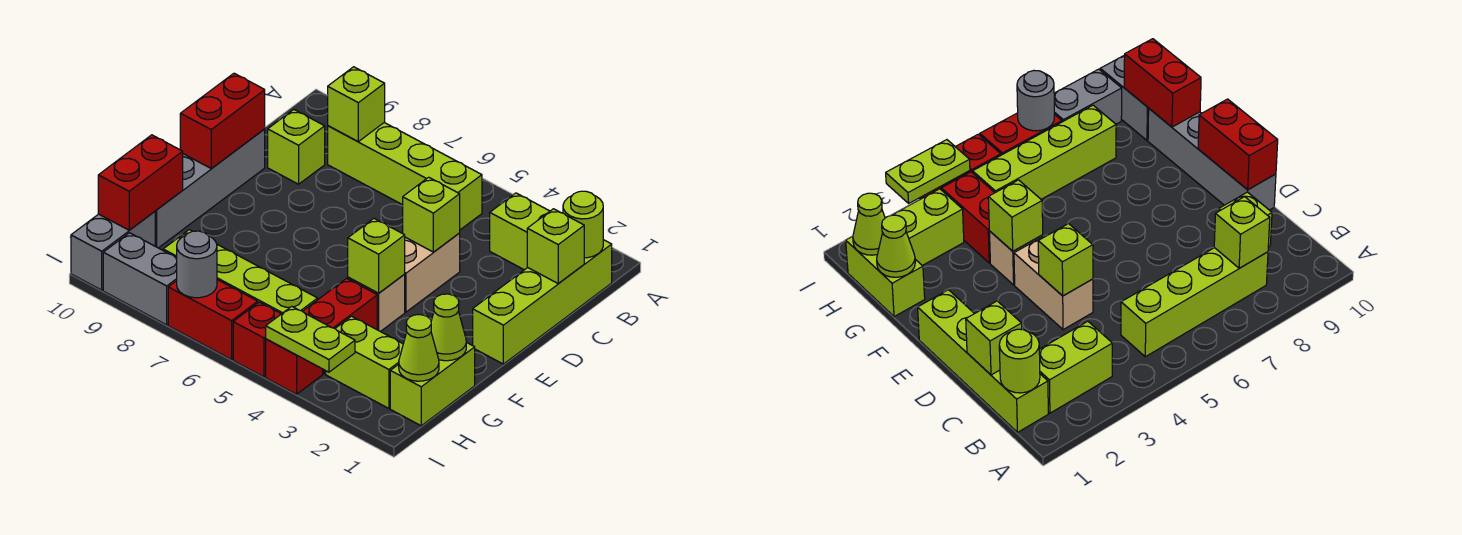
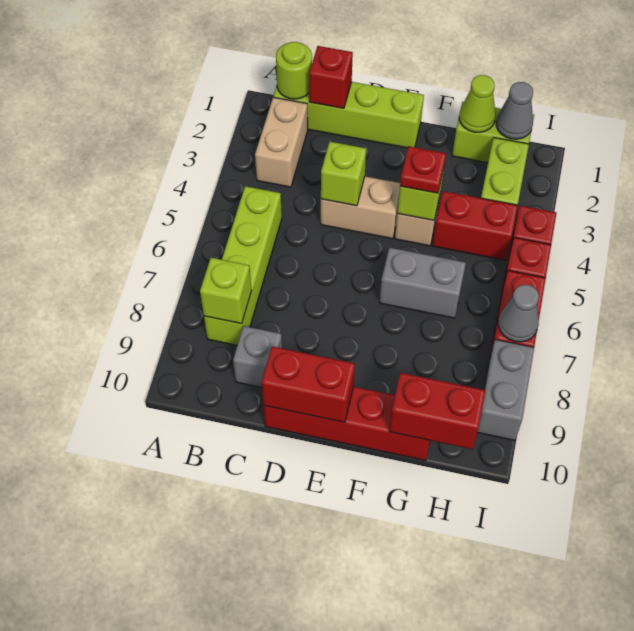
lime brick B2:B3 level 1 -> tan brick B2:B3 level 1
lime brick C1 level 2 -> red brick C1 level 2
lime brick C9 level 1 -> grey brick C9 level 1
grey brick D10:G10 level 1 -> red brick D10:G10 level 1
none -> red plate F4 level 3
lime cone H1 level 2 -> grey cone H1 level 2
lime brick H5:H8 level 1 -> none
grey brick H10:I10 level 1 -> grey brick F6:G6 level 1
lime plate I3:I4 level 2 -> none
grey round brick I7 level 2 -> grey cone I7 level 2

